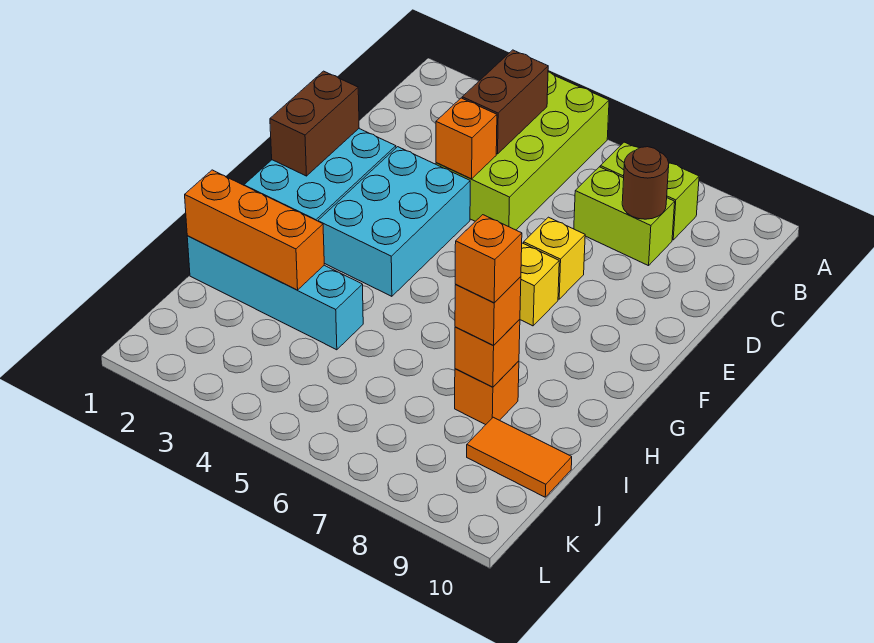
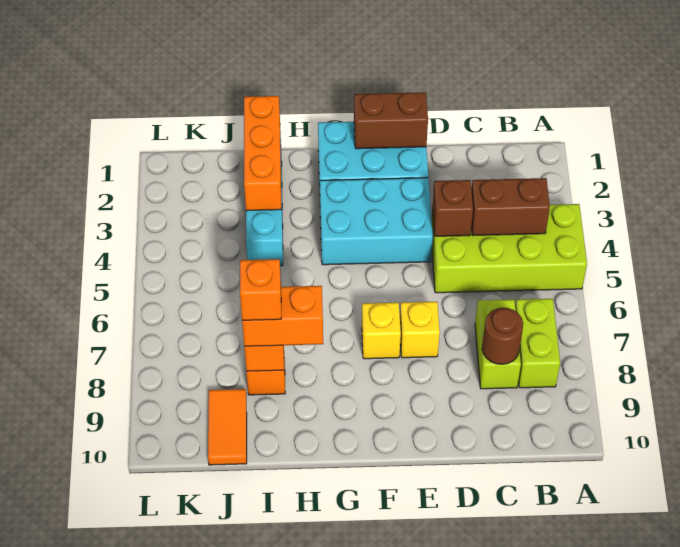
orange brick D4 level 2 -> brown brick D4 level 2
orange brick I8 level 3 -> orange brick H8:I8 level 3

